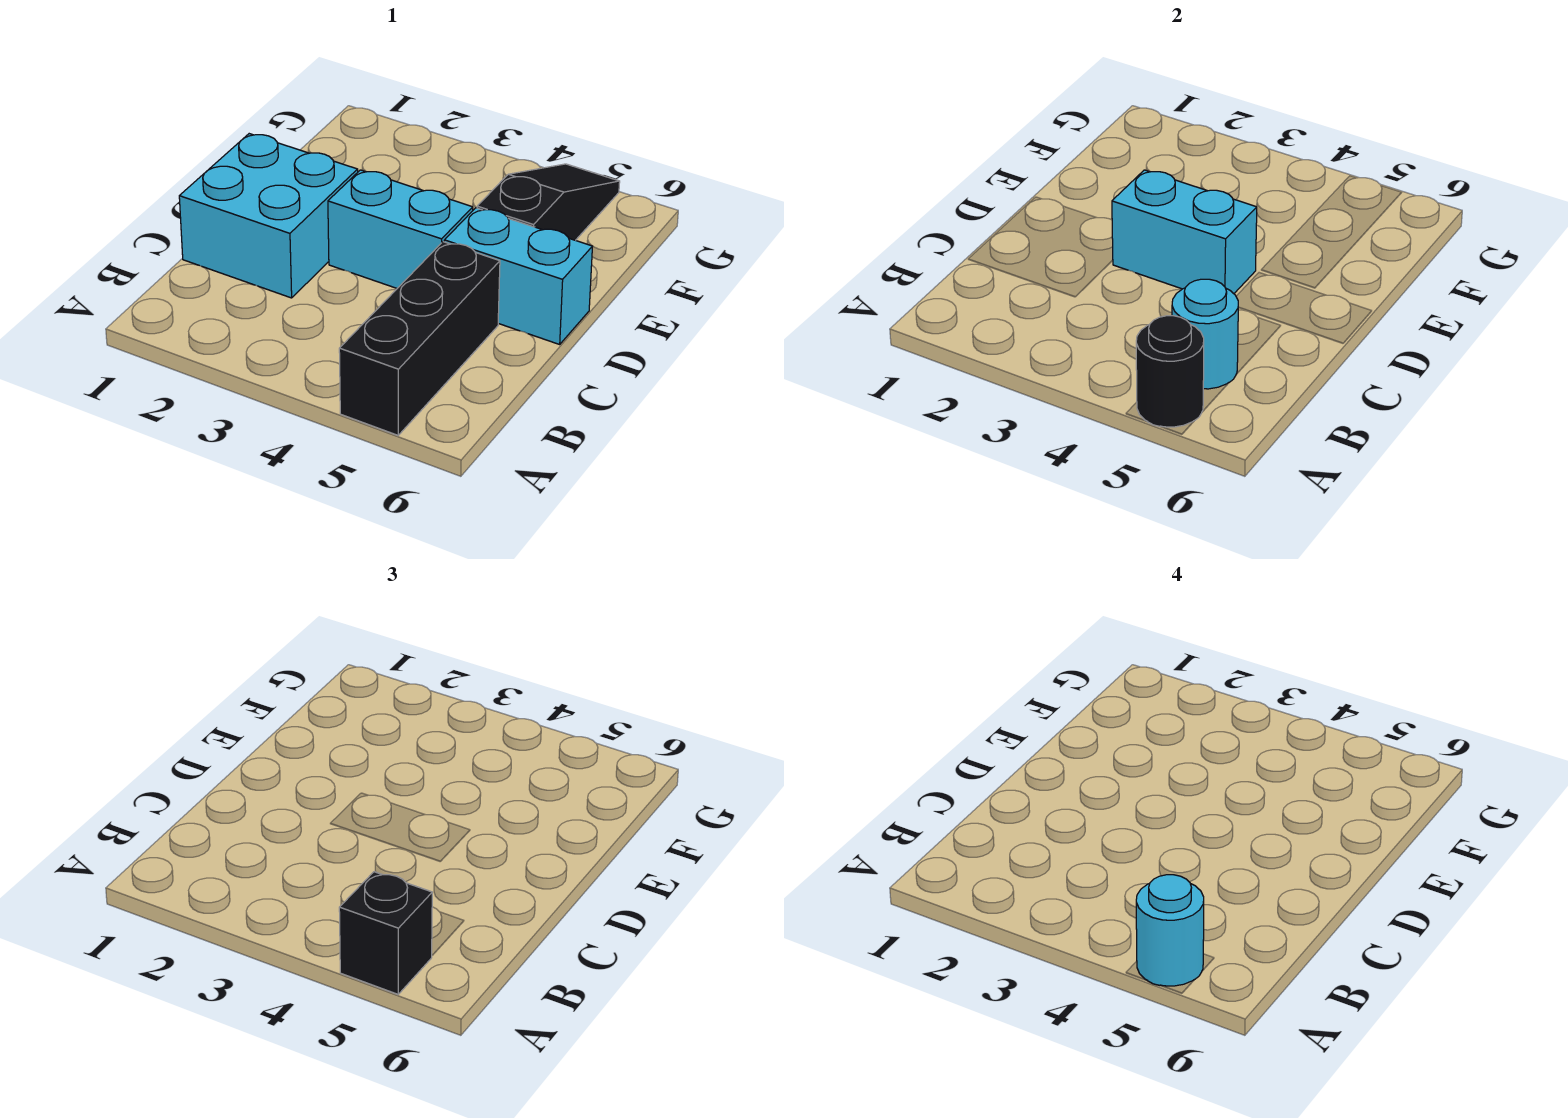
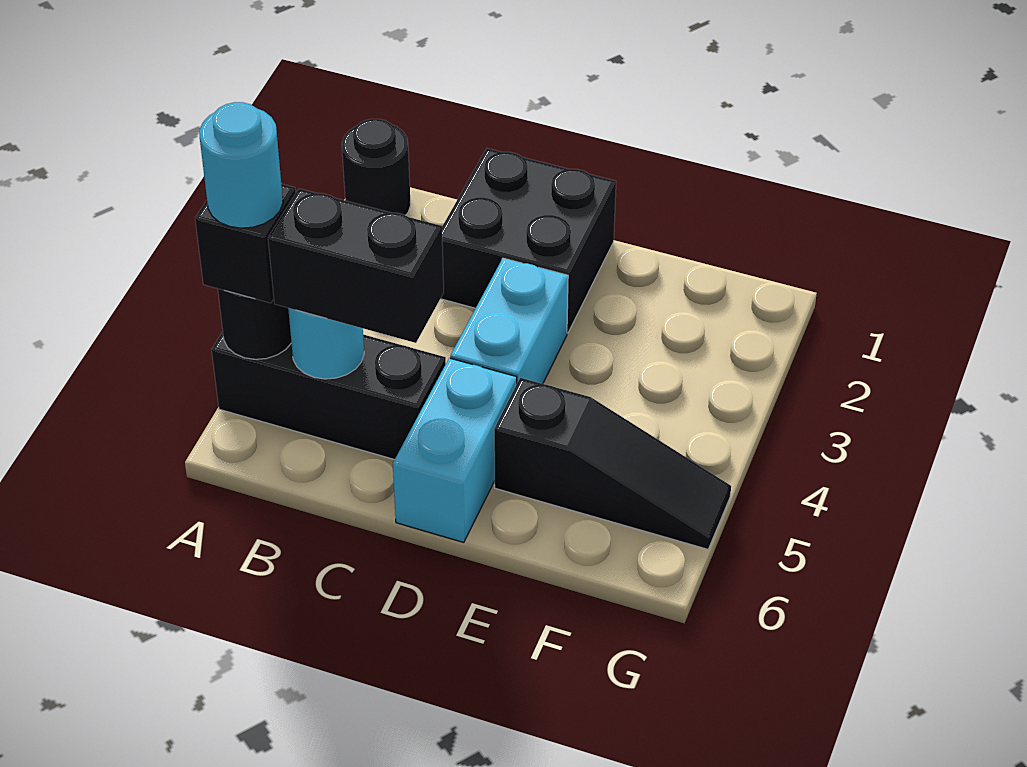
none -> black round brick A1 level 1
none -> black brick B5:C5 level 3
cyan brick C1:D2 level 1 -> black brick C1:D2 level 1
cyan brick D3:D4 level 2 -> none

